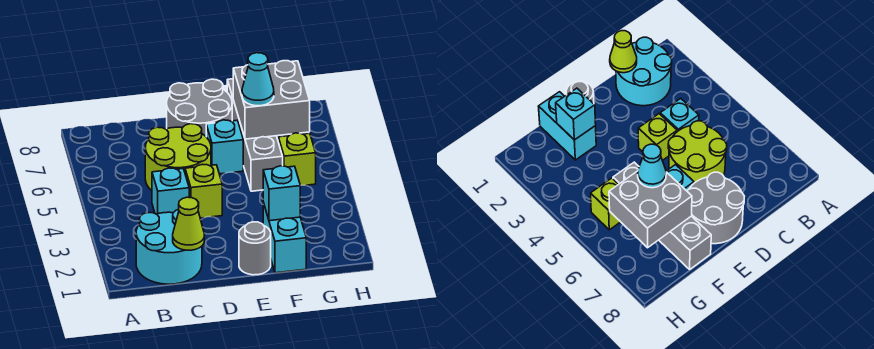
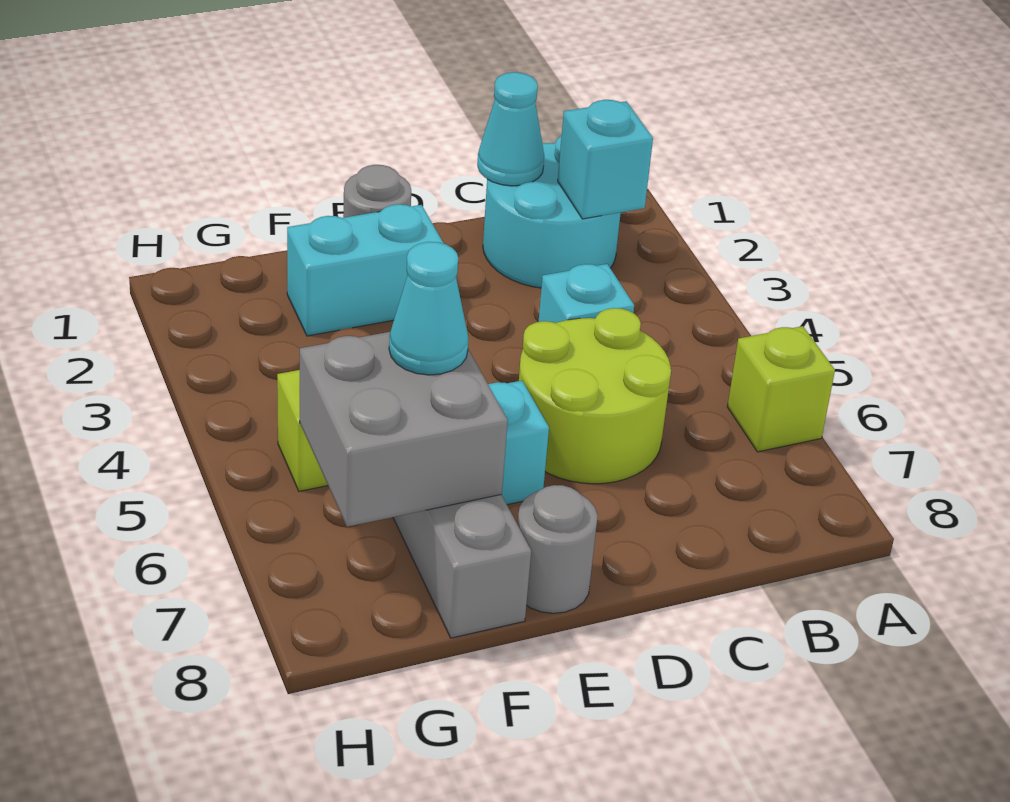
lime cone C1 level 2 -> cyan cone C1 level 2
lime brick D4 level 1 -> lime brick A6 level 1
grey round brick D7:E8 level 1 -> grey round brick E8 level 1
cyan brick F1:F2 level 1 -> cyan brick E2:F2 level 1
cyan brick F2 level 2 -> cyan brick B2 level 2

